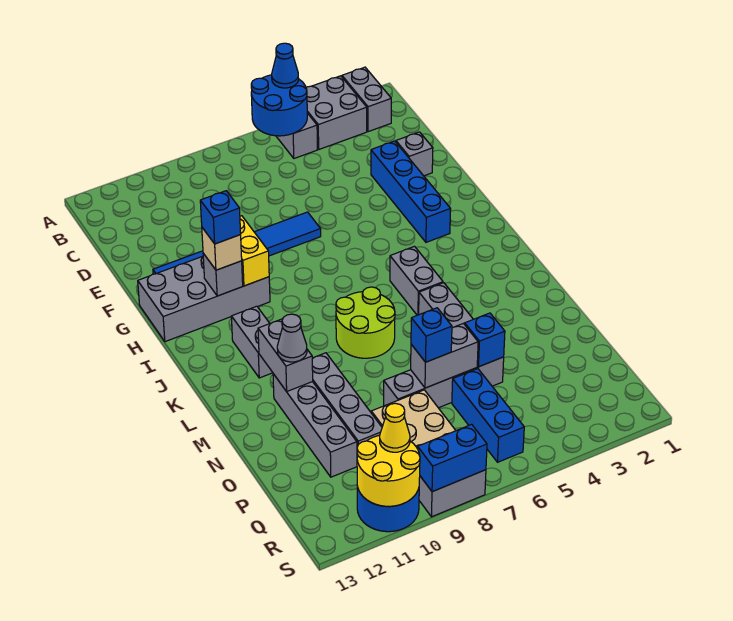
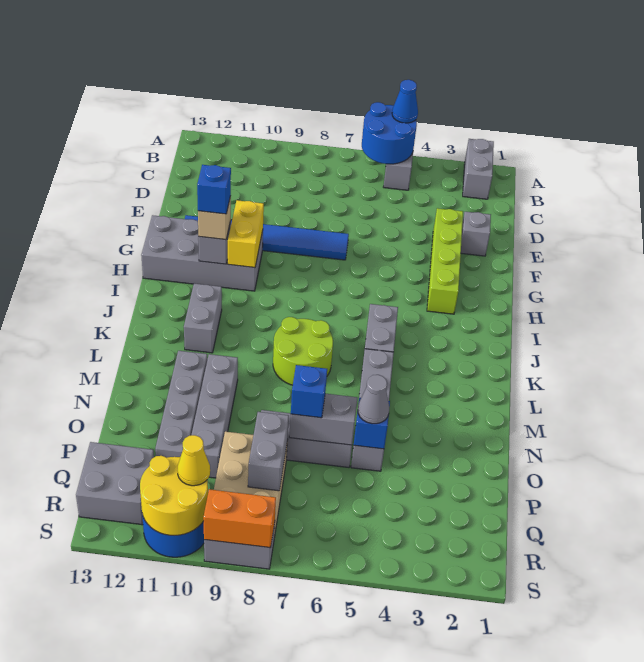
grey brick A3:B4 level 1 -> grey brick Q12:R13 level 1
blue brick E3:H3 level 1 -> lime brick E3:H3 level 1
grey brick L11:M11 level 2 -> grey brick P8:Q8 level 2
grey cone M11 level 3 -> grey cone O5 level 3
blue brick P6:R6 level 1 -> none
blue brick S8:S9 level 2 -> orange brick S8:S9 level 2

